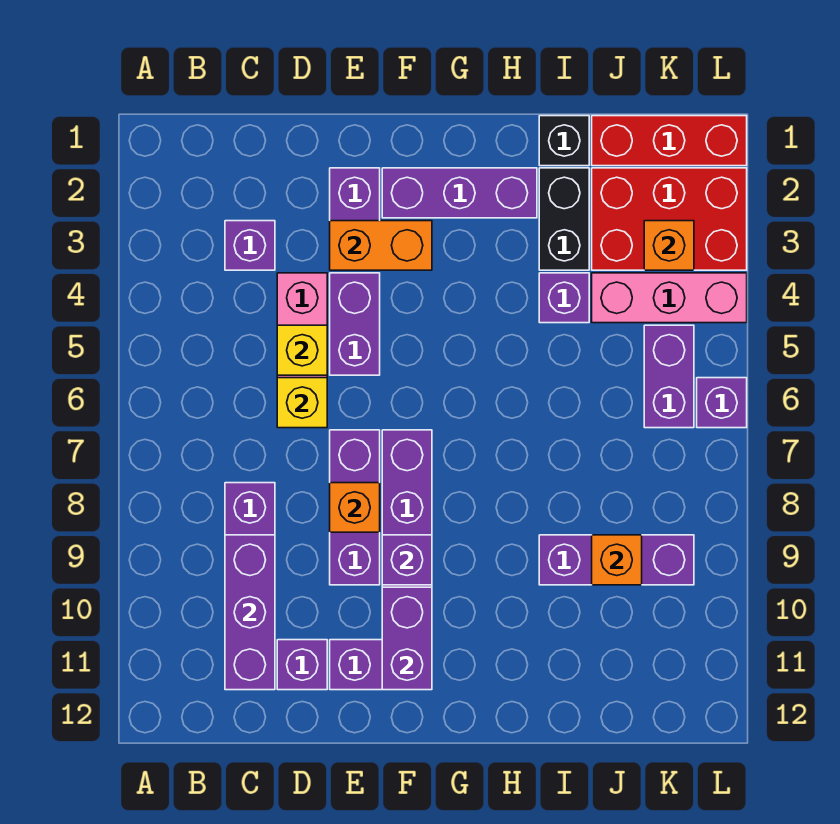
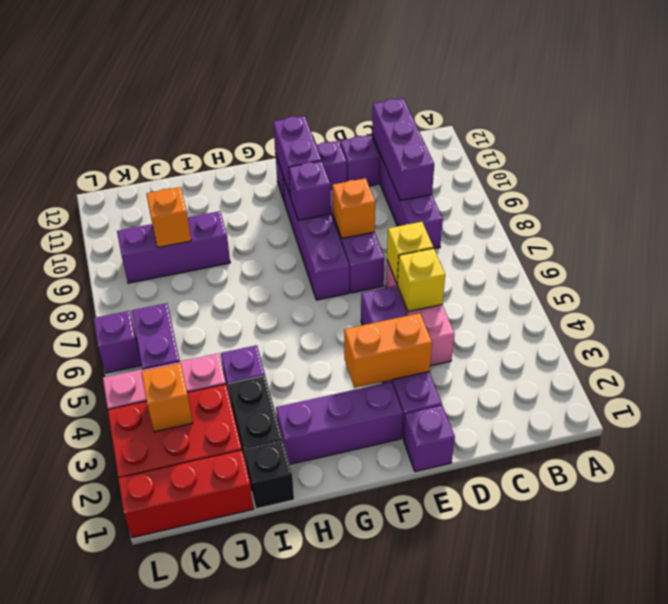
purple brick C3 level 1 -> purple brick E1 level 1

